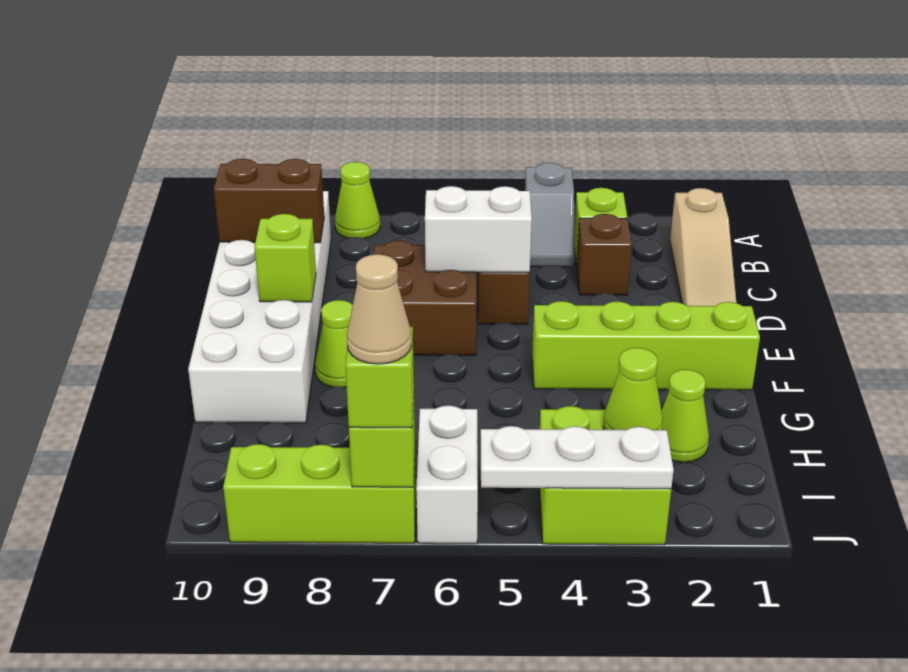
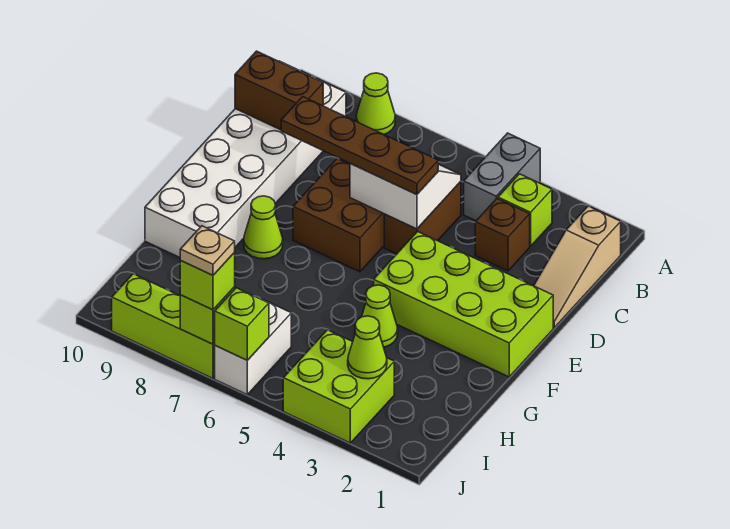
grey slope A4:B4 level 1 top A -> grey brick A4:B4 level 1
none -> brown plate D5:D8 level 3
lime brick E9 level 2 -> lime brick J6 level 2
lime brick F1:F4 level 1 -> lime brick E1:F4 level 1
lime cone H2 level 1 -> lime cone G4 level 1
white plate J3:J5 level 2 -> none
tan cone J7 level 4 -> tan plate J7 level 4

